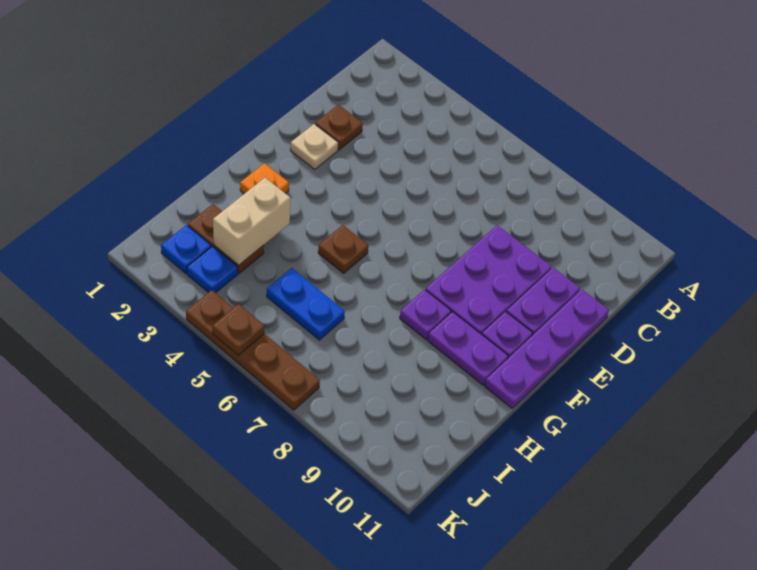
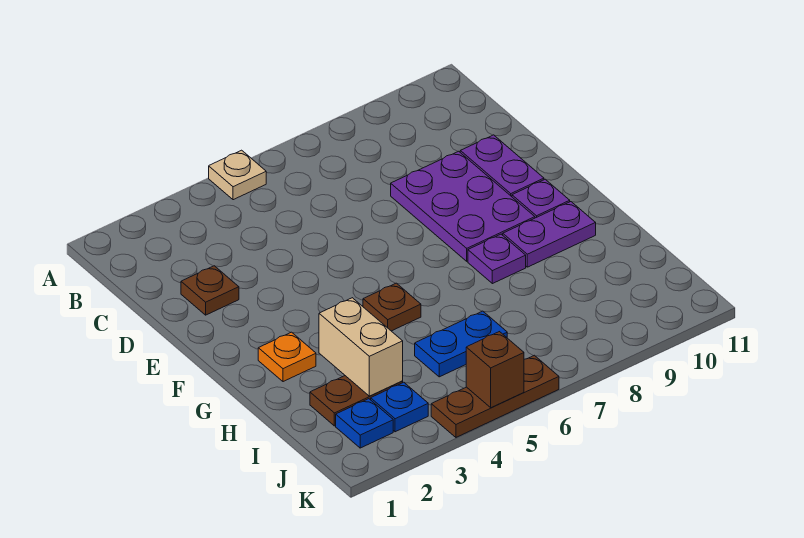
purple plate D11:G11 level 1 -> none
tan plate E2 level 1 -> tan plate A5 level 1
brown plate K4:K7 level 1 -> brown plate K4:K6 level 1
brown plate K5 level 2 -> brown brick K5 level 2

